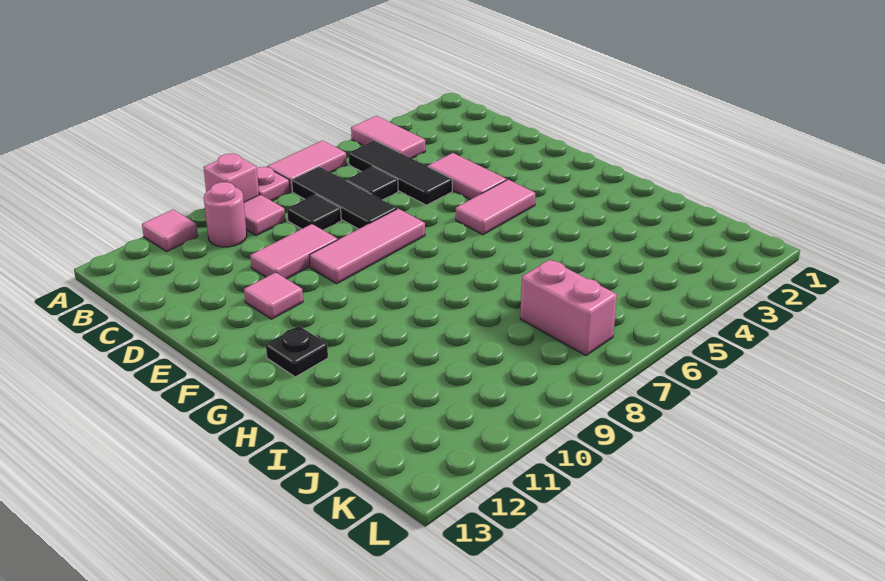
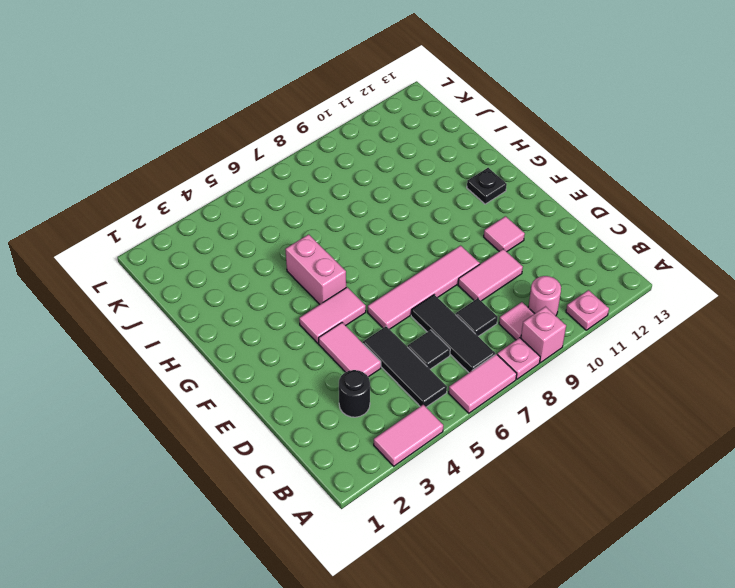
pink tile A4:B4 level 1 -> pink tile A3:A4 level 1
pink tile A11 level 1 -> pink plate A11 level 1
none -> black round brick C3 level 1
pink tile E7:E9 level 1 -> pink tile E6:E9 level 1
pink brick J7:K7 level 1 -> pink brick G5:H5 level 1

